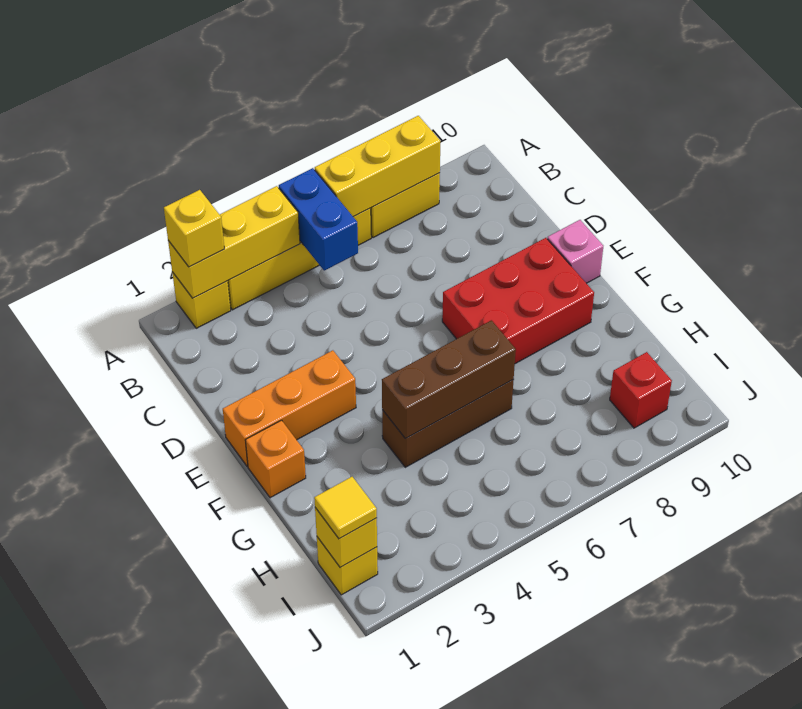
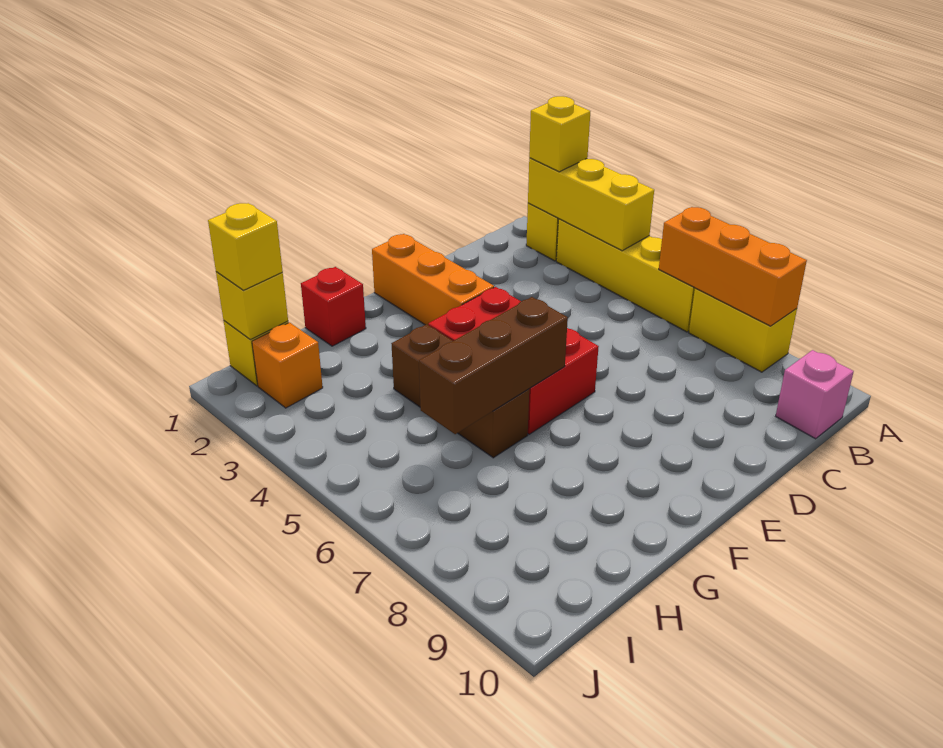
blue brick A5:B5 level 2 -> none
yellow brick A6:A8 level 2 -> orange brick A6:A8 level 2
red brick E7:F9 level 1 -> red brick E4:F6 level 1
pink brick E10 level 1 -> pink brick B10 level 1
orange brick F1 level 1 -> orange brick I2 level 1
brown brick G4:G6 level 2 -> brown brick F6:H6 level 2
yellow tile I1 level 3 -> yellow brick I1 level 3
red brick I9 level 1 -> red brick G1 level 1

